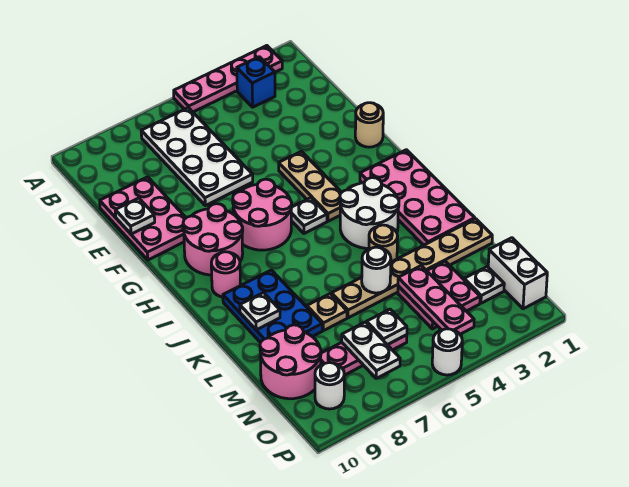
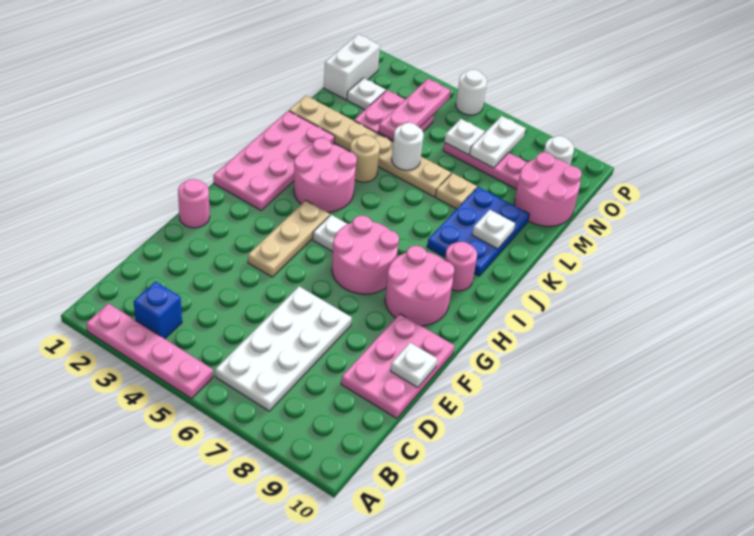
tan round brick F1 level 1 -> pink round brick F1 level 1
white round brick I3:J4 level 1 -> pink round brick I3:J4 level 1

